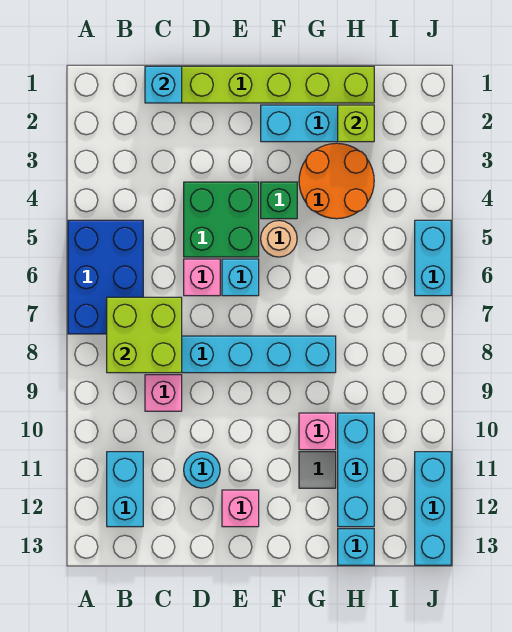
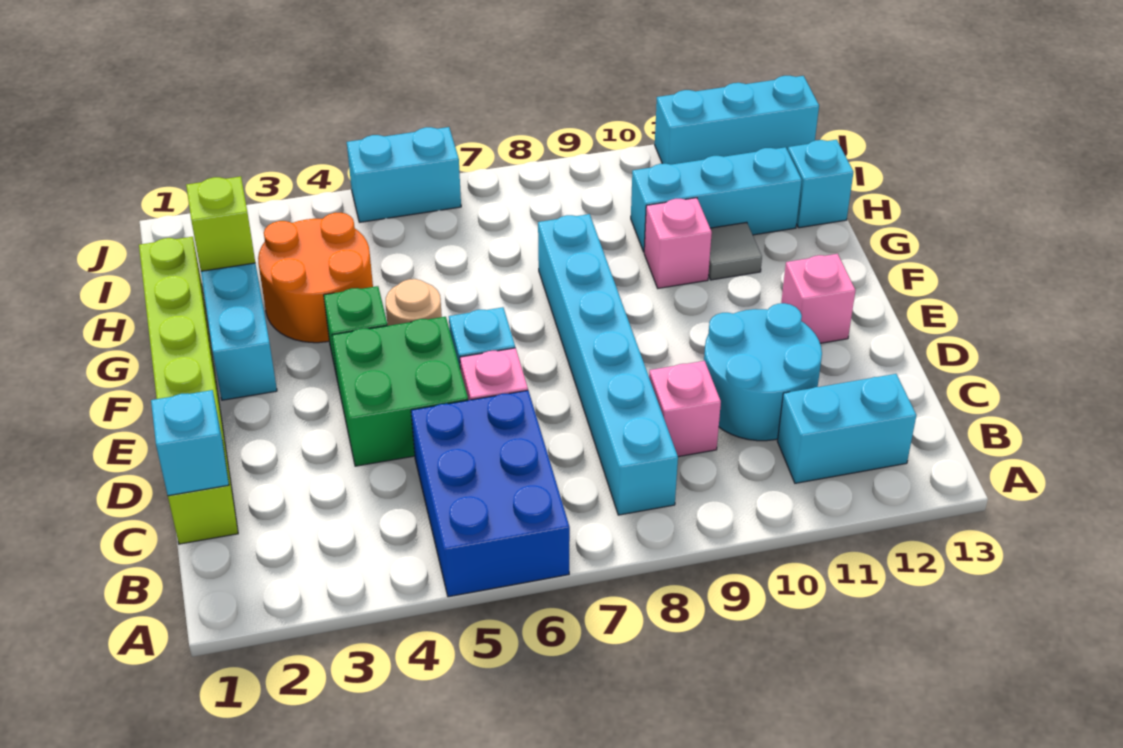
blue brick A5:B7 level 1 -> blue brick A5:C6 level 1
lime brick B7:C8 level 2 -> none
cyan round brick D11 level 1 -> cyan round brick C10:D11 level 1

